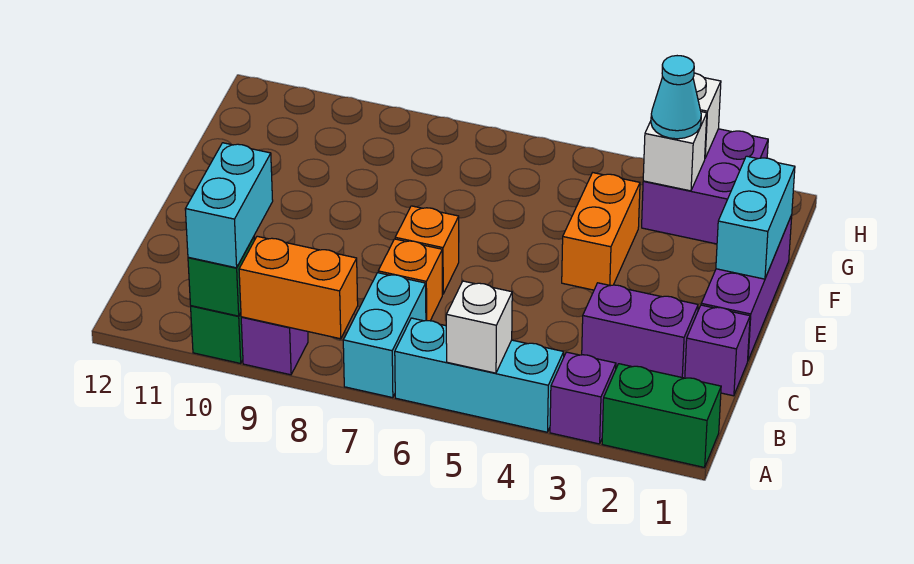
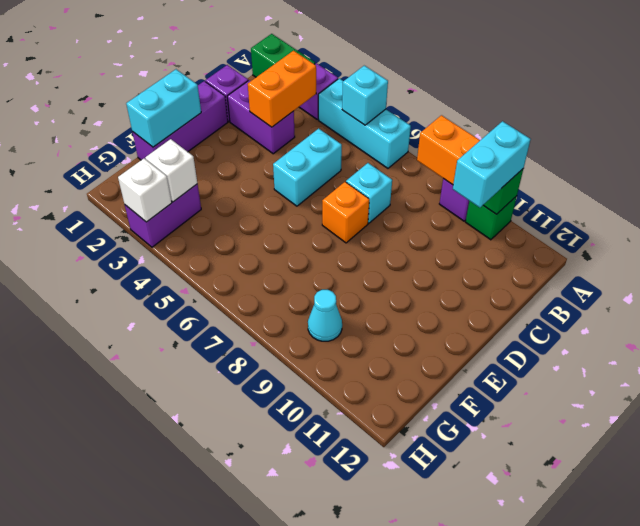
white brick A5 level 2 -> cyan brick A5 level 2
cyan brick A7:B7 level 1 -> cyan brick C5:D5 level 1
orange brick C7 level 1 -> cyan brick C7 level 1
orange brick E4:F4 level 1 -> orange brick B3:C3 level 2
purple brick G2:H3 level 1 -> purple brick G3:H3 level 1
cyan cone G3 level 3 -> cyan cone G9 level 1

